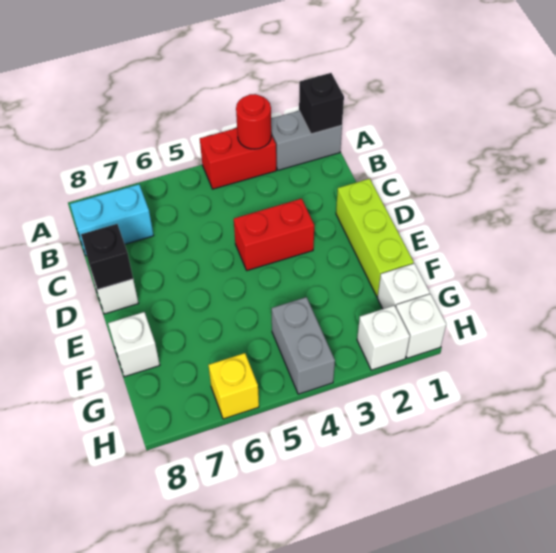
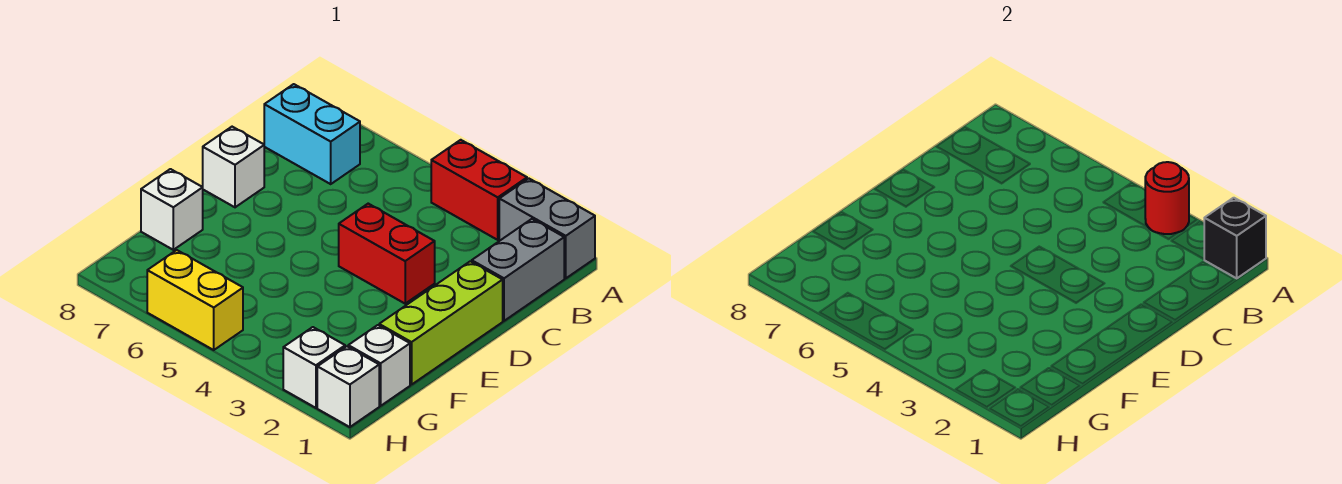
black brick D8 level 2 -> none
grey brick G4:H4 level 1 -> grey brick B1:C1 level 1
yellow brick H6 level 1 -> yellow brick H5:H6 level 1

